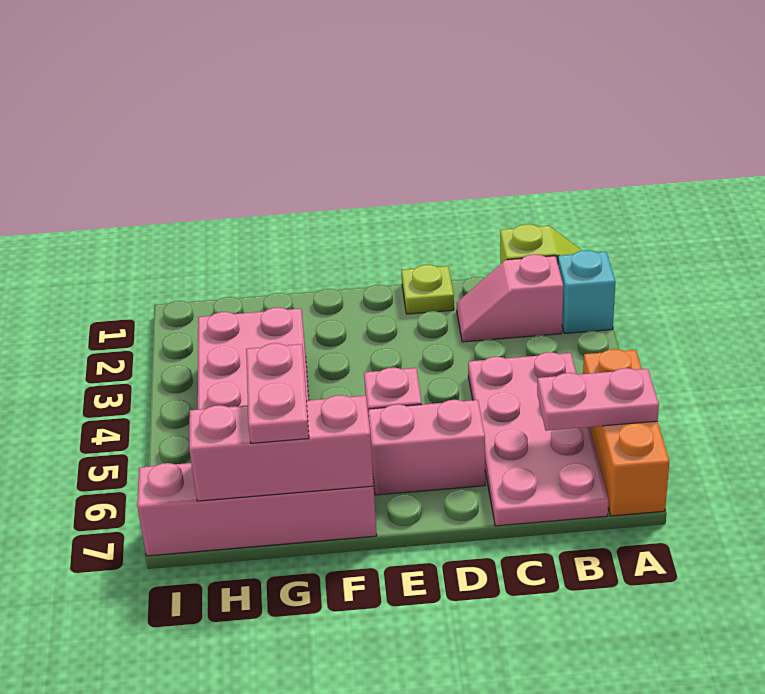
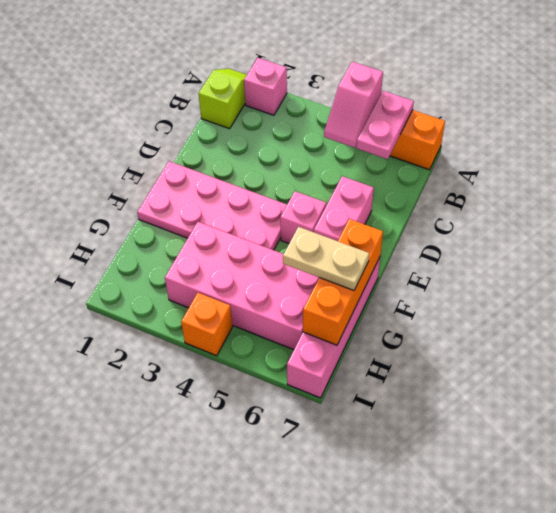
cyan brick A2 level 1 -> pink brick A2 level 1
pink slope B2:C2 level 1 top B -> pink slope A5:B5 level 2 top A
pink plate B4:C7 level 1 -> pink plate E1:F4 level 1
lime plate D1 level 1 -> none
pink brick F7:H7 level 2 -> orange brick F7:H7 level 2
pink plate G6:G7 level 3 -> tan plate G6:G7 level 3
none -> orange brick I4 level 1

